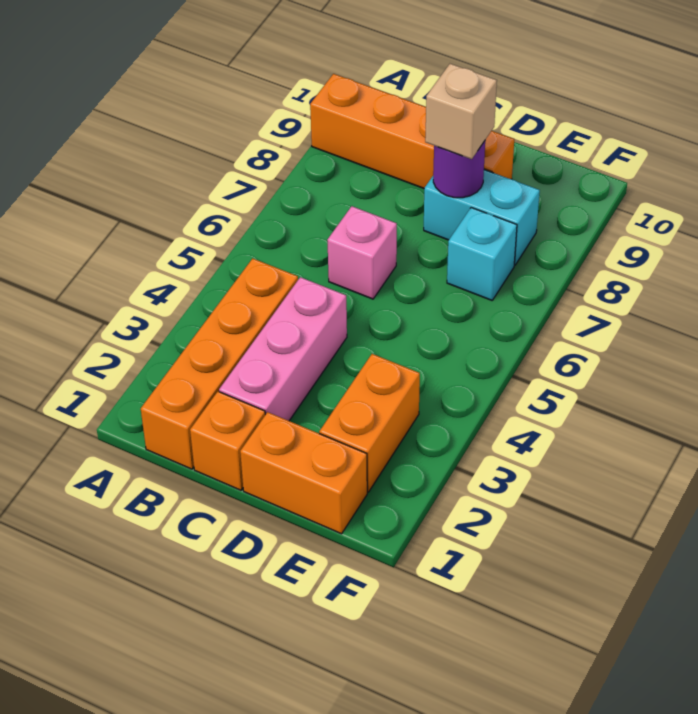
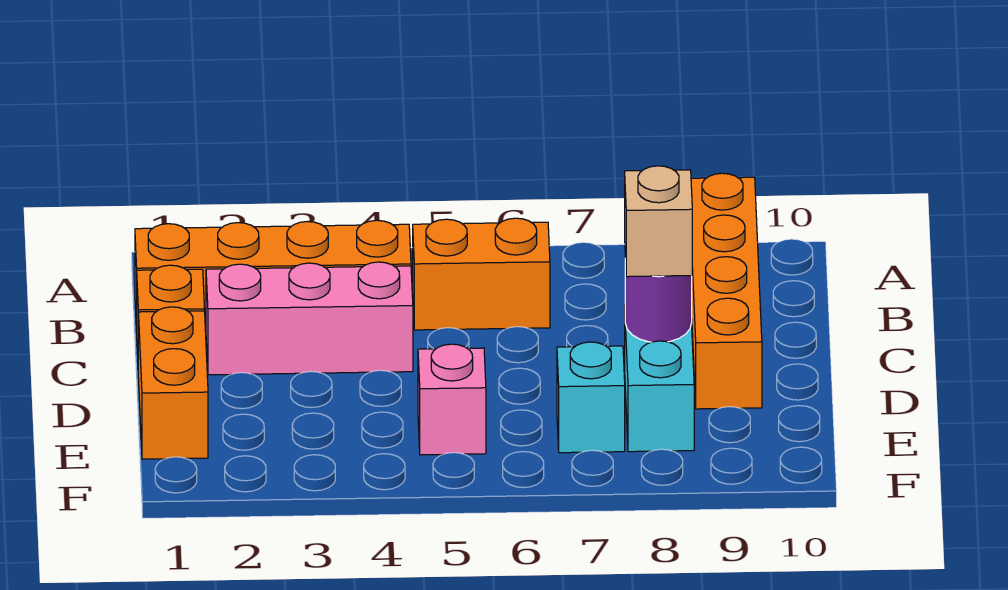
pink brick C6 level 1 -> pink brick E5 level 1
orange brick E2:E3 level 1 -> orange brick B5:B6 level 1

